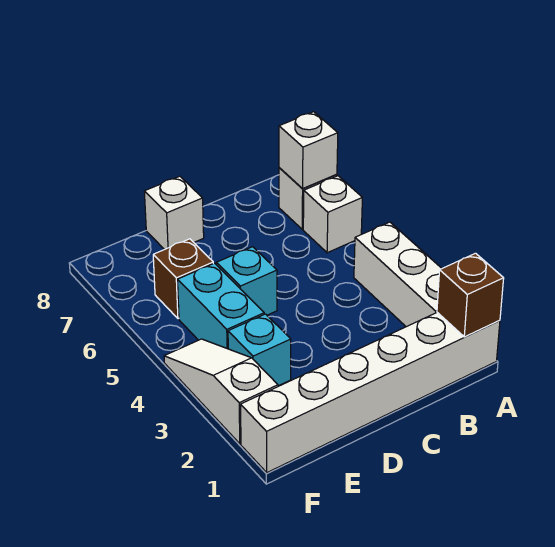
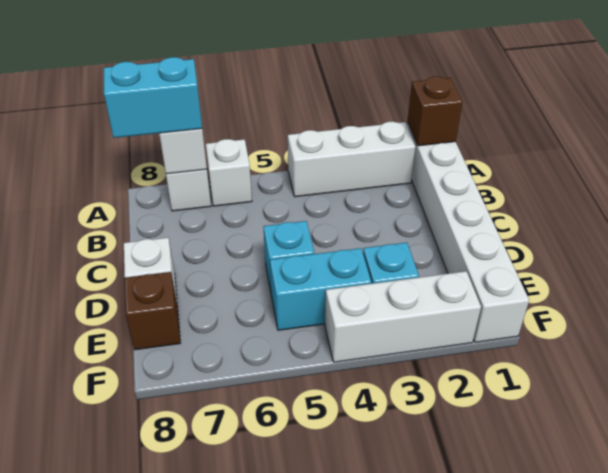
none -> cyan brick A7:A8 level 3
brown brick E6 level 1 -> brown brick E8 level 1
white slope F2:F4 level 1 top 2 -> white brick F2:F4 level 1

